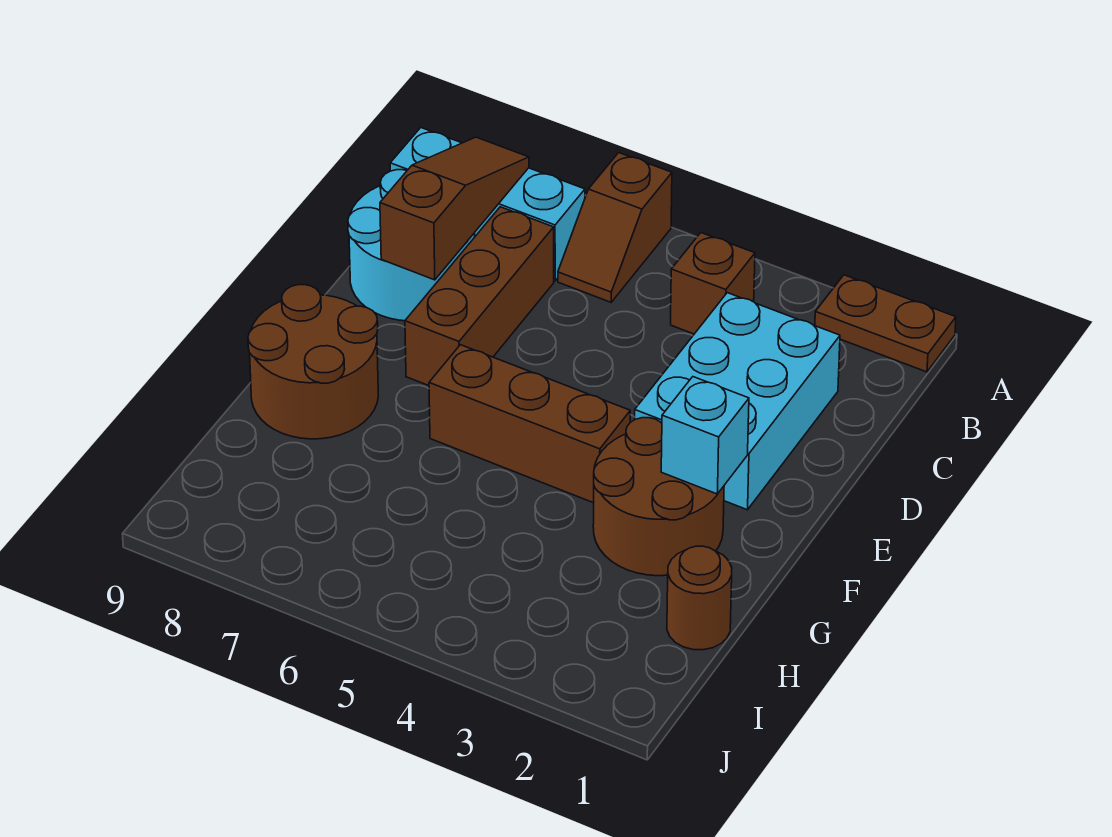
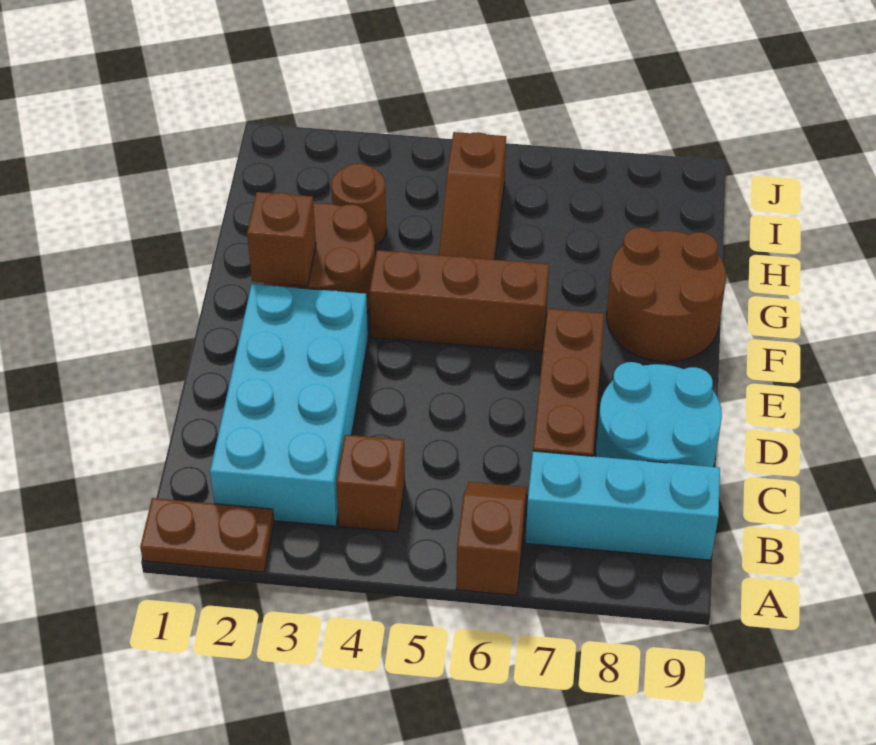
brown slope B8:D8 level 2 top D -> brown slope G5:I5 level 1 top I
cyan brick C2:E3 level 1 -> cyan brick B2:E3 level 1
cyan brick F2 level 2 -> brown brick F2 level 2
brown round brick H1 level 1 -> brown round brick H3 level 1

